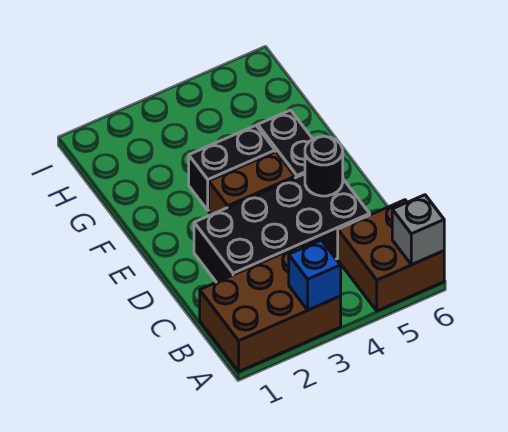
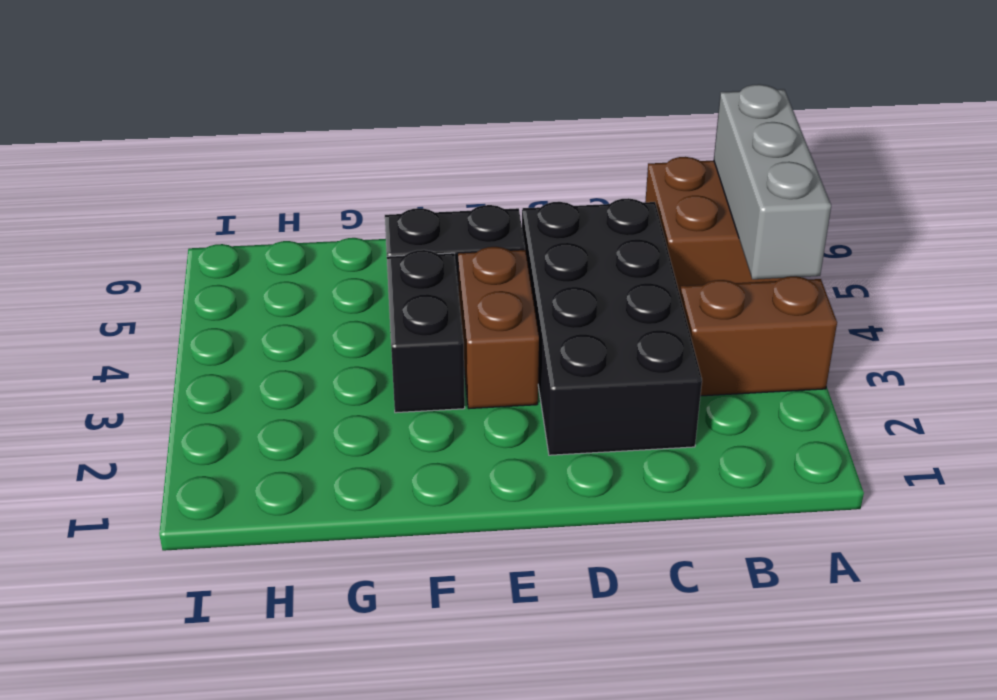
brown brick A1:B3 level 1 -> brown brick A3:B3 level 1
blue brick A3 level 2 -> none
grey brick A6 level 2 -> grey brick A4:A6 level 2
black round brick D5 level 2 -> none

